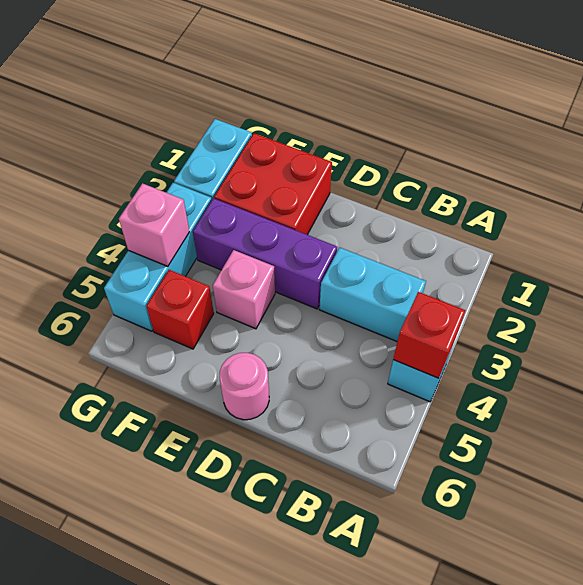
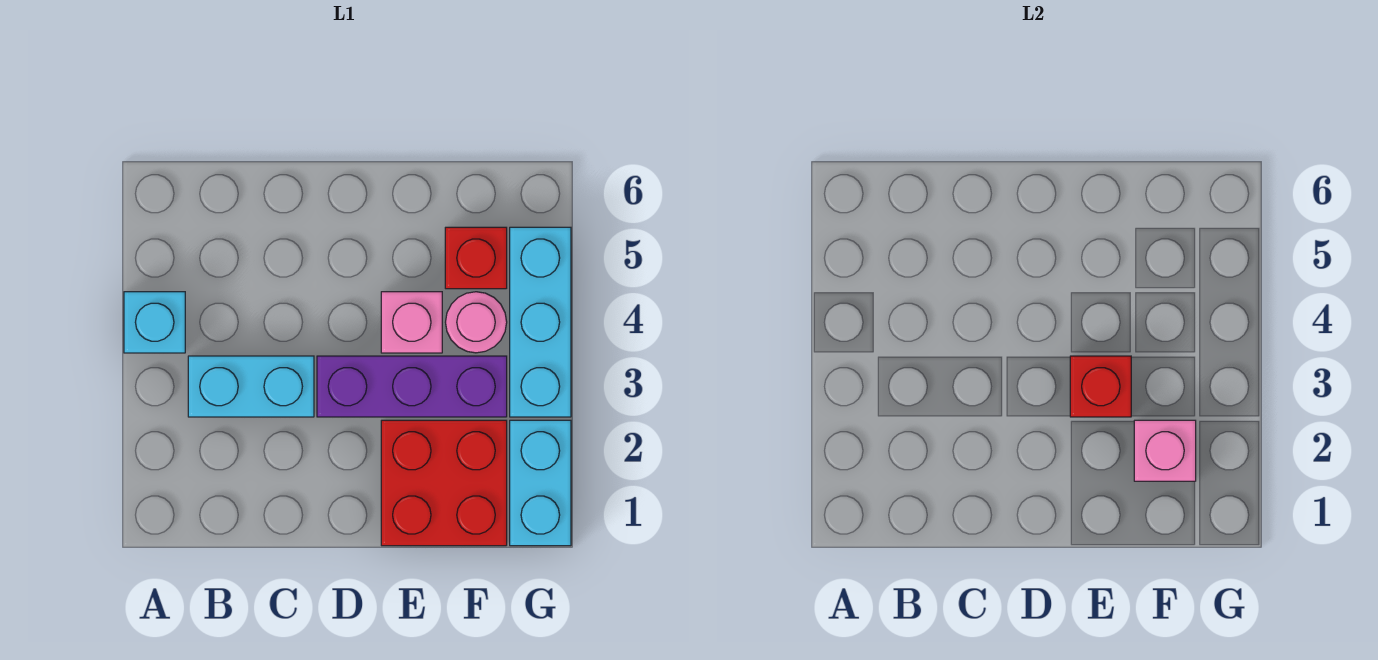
red brick A4 level 2 -> red brick E3 level 2
pink round brick D6 level 1 -> pink round brick F4 level 1
pink brick G4 level 2 -> pink brick F2 level 2

